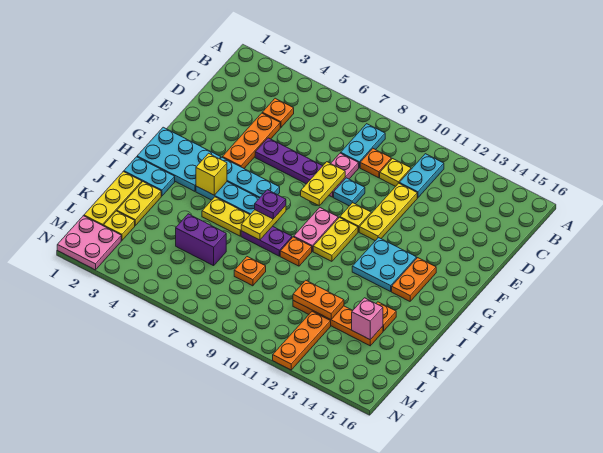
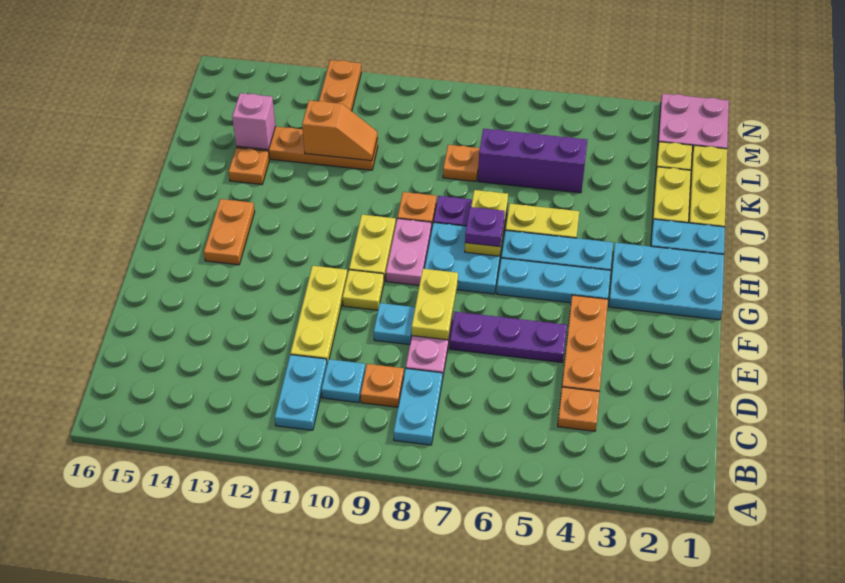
yellow plate C10 level 1 -> cyan plate C10 level 1
cyan plate G12:H13 level 1 -> cyan plate G7:H8 level 1
yellow brick H4 level 2 -> none
purple brick K5:K6 level 1 -> purple brick K5:K7 level 1
orange plate K11:K12 level 2 -> orange slope K11:K12 level 2 top 12

